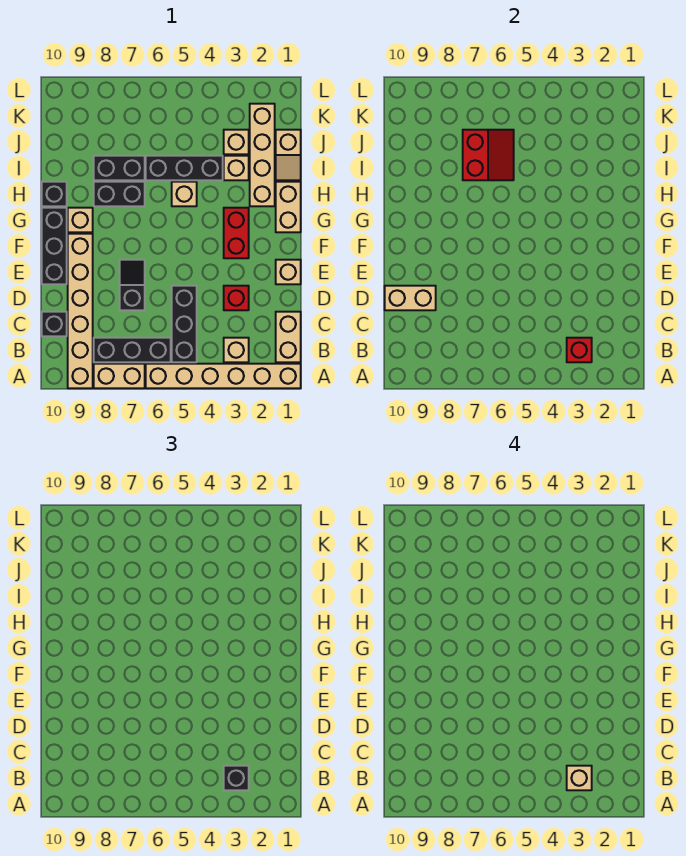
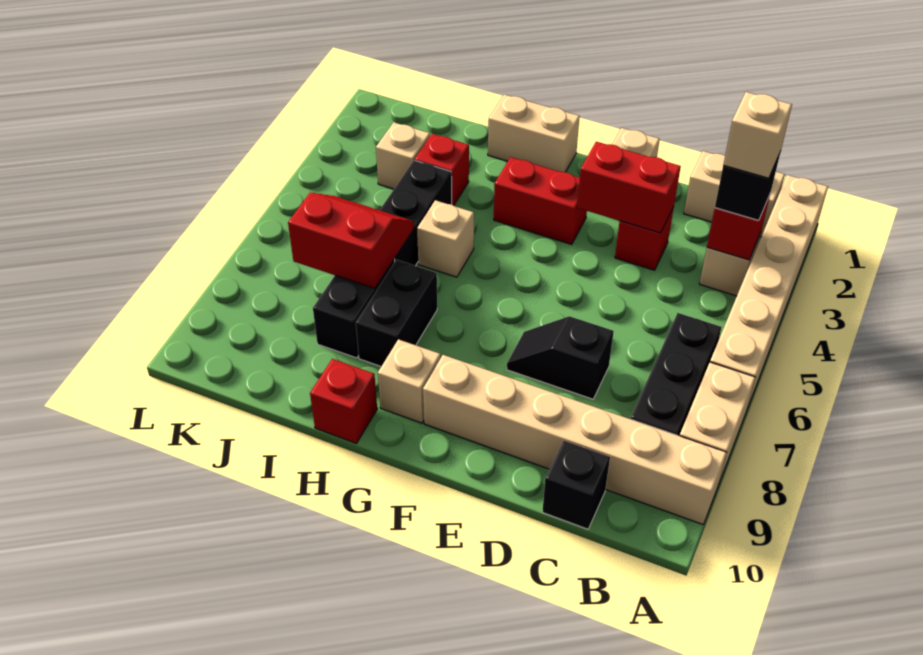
black brick B5:D5 level 1 -> none
none -> red brick D3:E3 level 2
tan brick D9:D10 level 2 -> none
black brick E10:G10 level 1 -> none
tan brick H2:K2 level 1 -> none
black brick H10 level 1 -> red brick H10 level 1
tan slope I1:J1 level 1 top J -> none
tan brick I3 level 1 -> red brick I3 level 1

